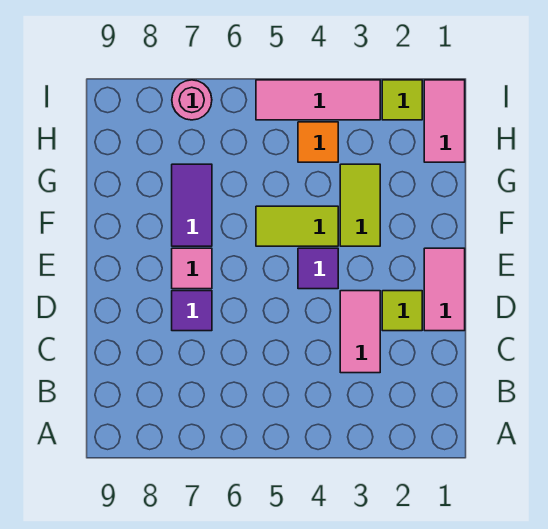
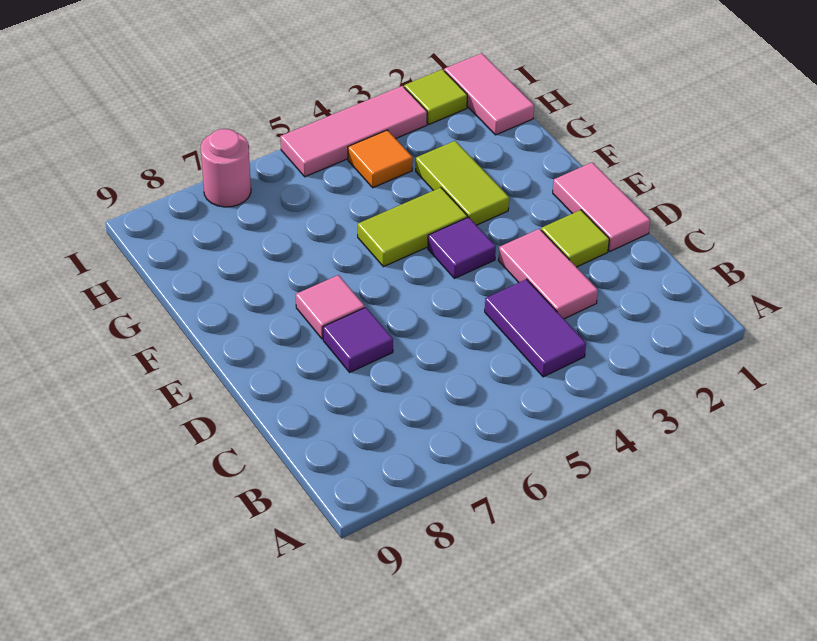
purple tile F7:G7 level 1 -> purple tile B4:C4 level 1

